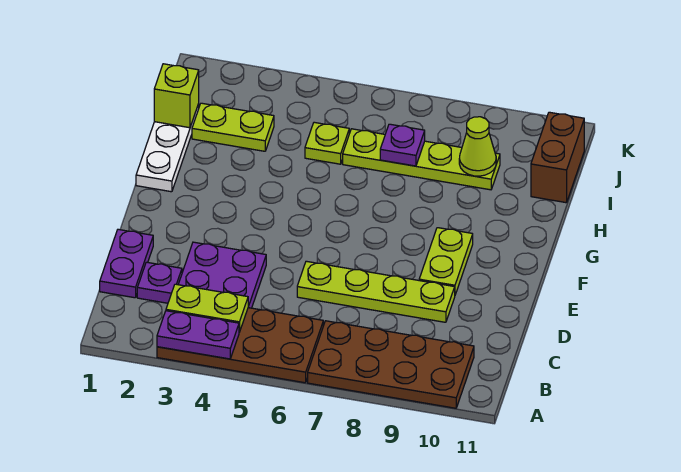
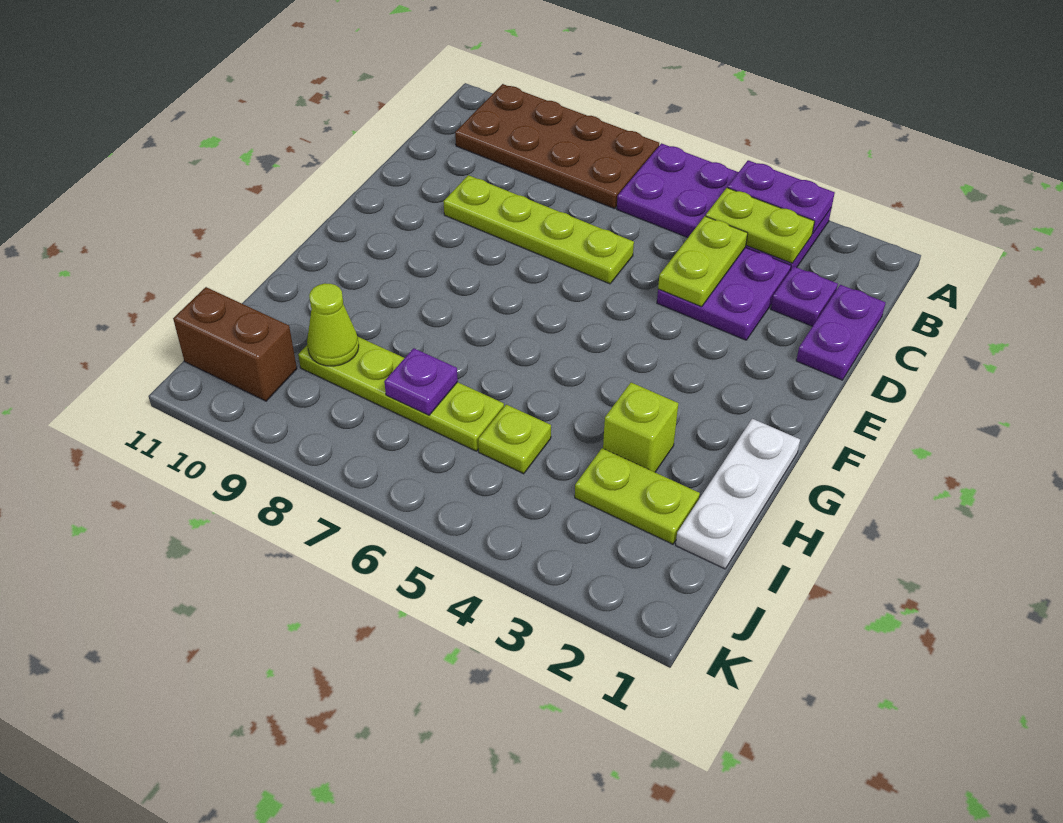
brown plate A3:B6 level 1 -> purple plate A3:B6 level 1
lime plate E9:F9 level 1 -> lime plate C4:D4 level 2
lime brick I1 level 2 -> lime brick H3 level 1
brown brick I11:J11 level 1 -> brown brick J10:J11 level 1

